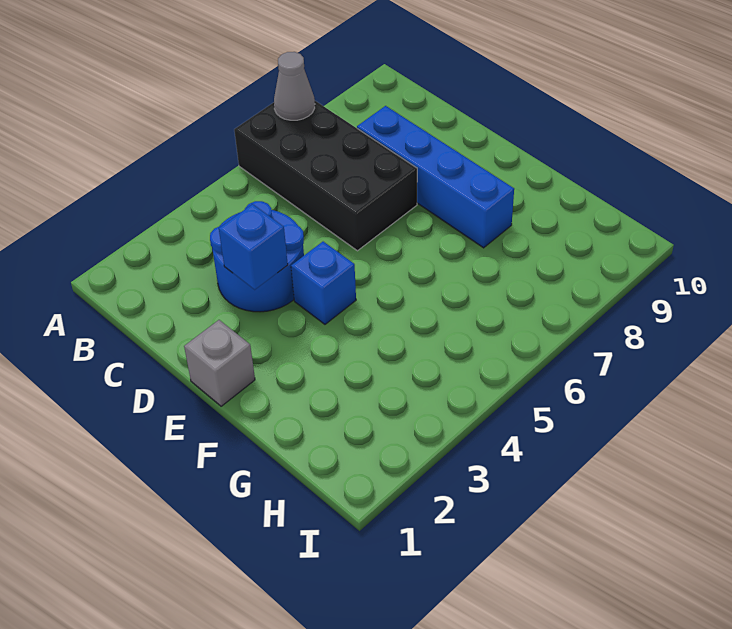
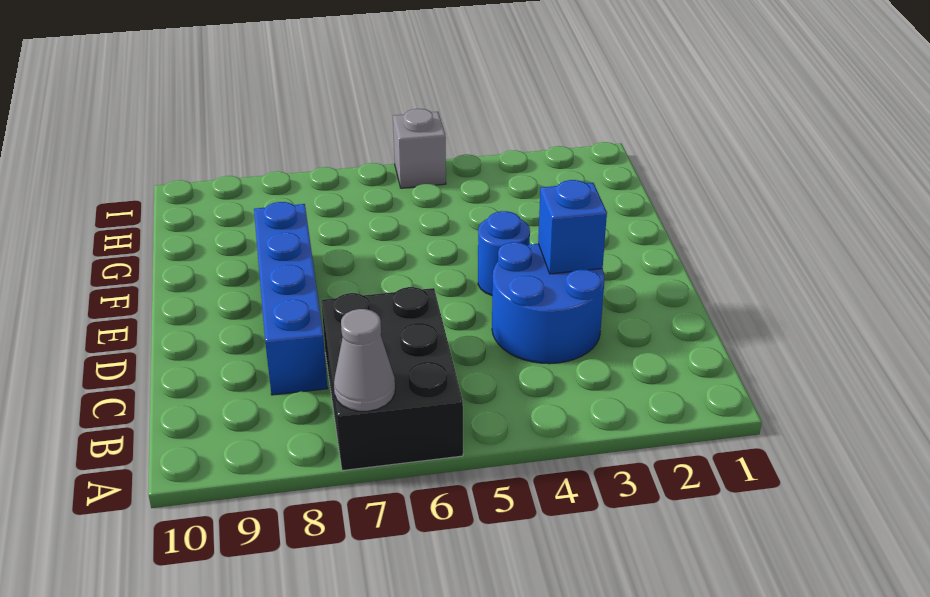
black brick A6:D7 level 1 -> black brick A6:C7 level 1
grey brick E1 level 1 -> grey brick I5 level 1
blue brick E4 level 1 -> blue round brick E4 level 1

